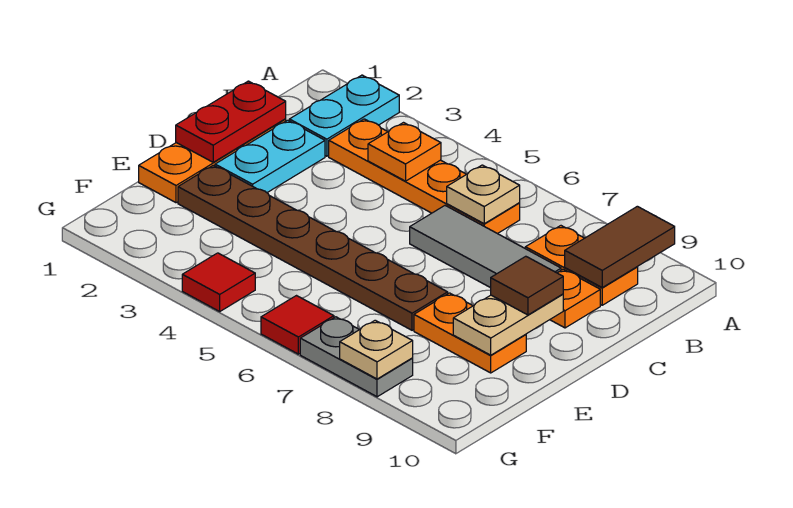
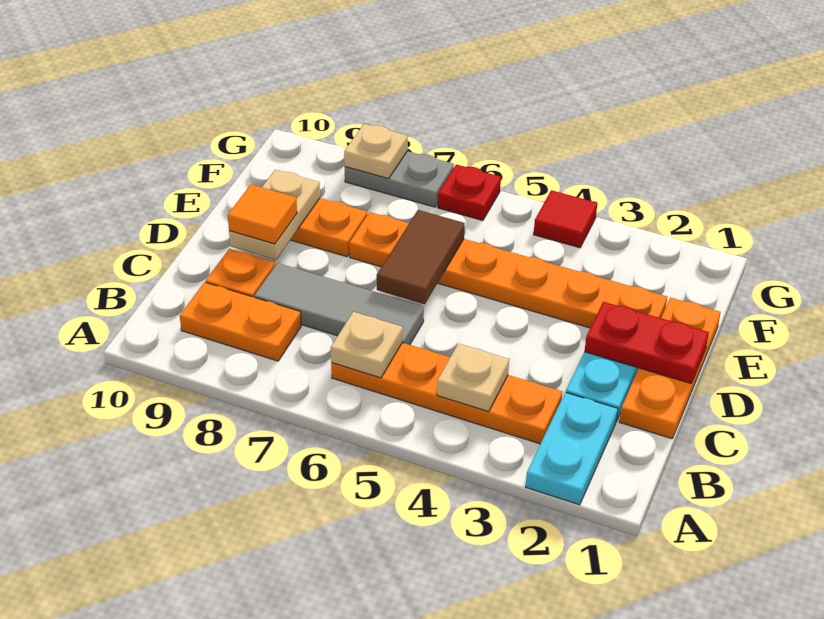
brown tile A9:B9 level 2 -> brown tile D6:E6 level 2
orange plate B4 level 2 -> tan plate B4 level 2
red plate C1:D1 level 2 -> red plate D1:D2 level 2
brown tile D9 level 3 -> orange tile D9 level 3
brown plate E2:E7 level 1 -> orange plate E2:E7 level 1
red tile G6 level 1 -> red plate G6 level 1

